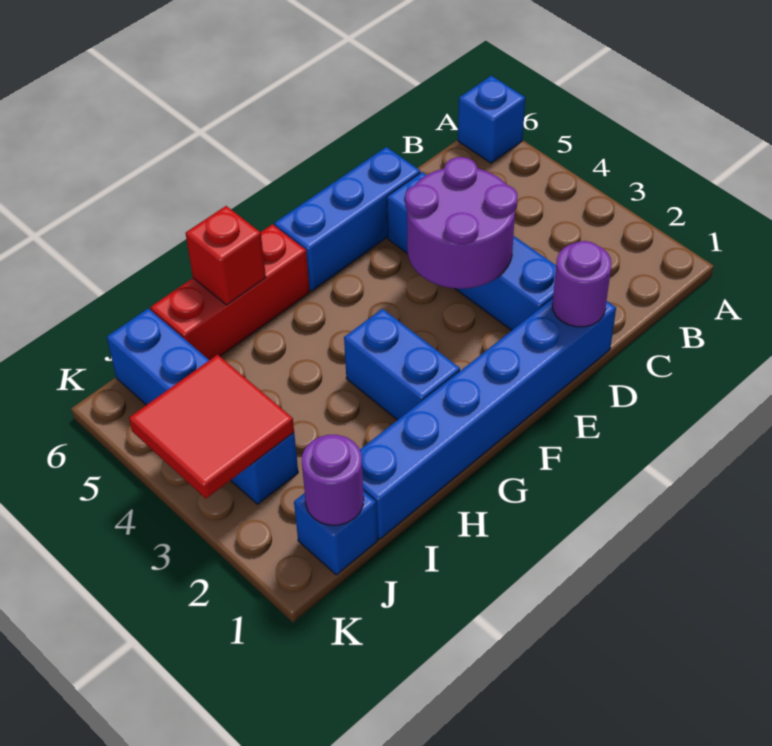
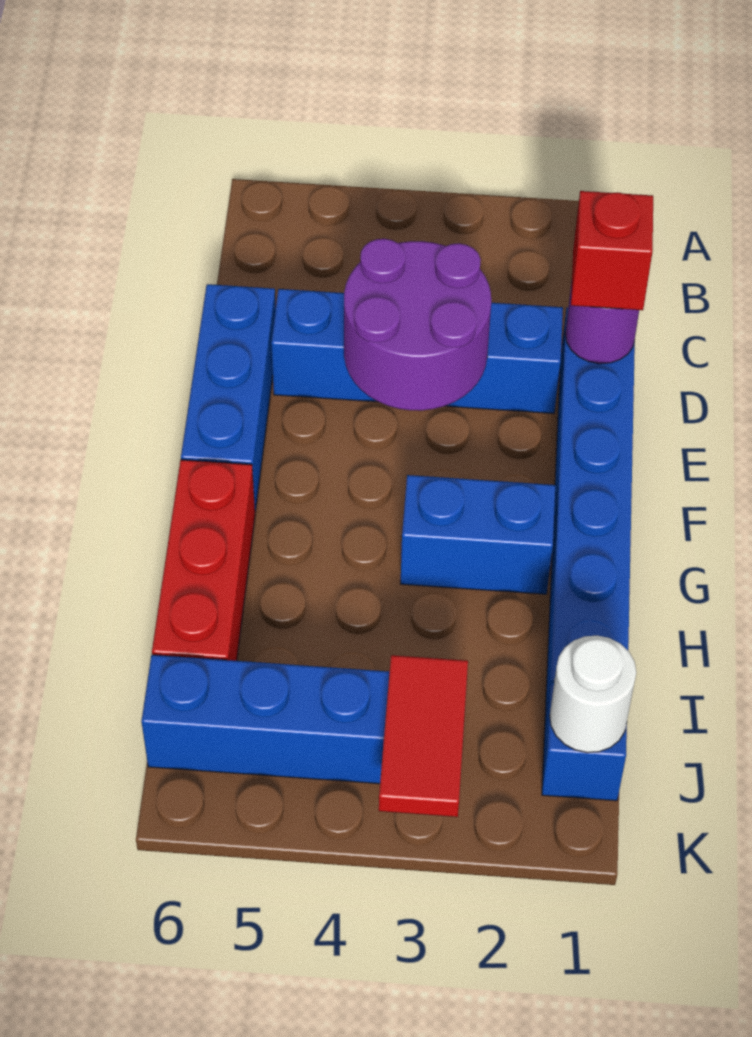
blue brick A6 level 1 -> none
red brick H6 level 2 -> red brick D1 level 3
purple round brick J1 level 2 -> white round brick J1 level 2
red tile J3:K4 level 2 -> red tile J3:K3 level 2

